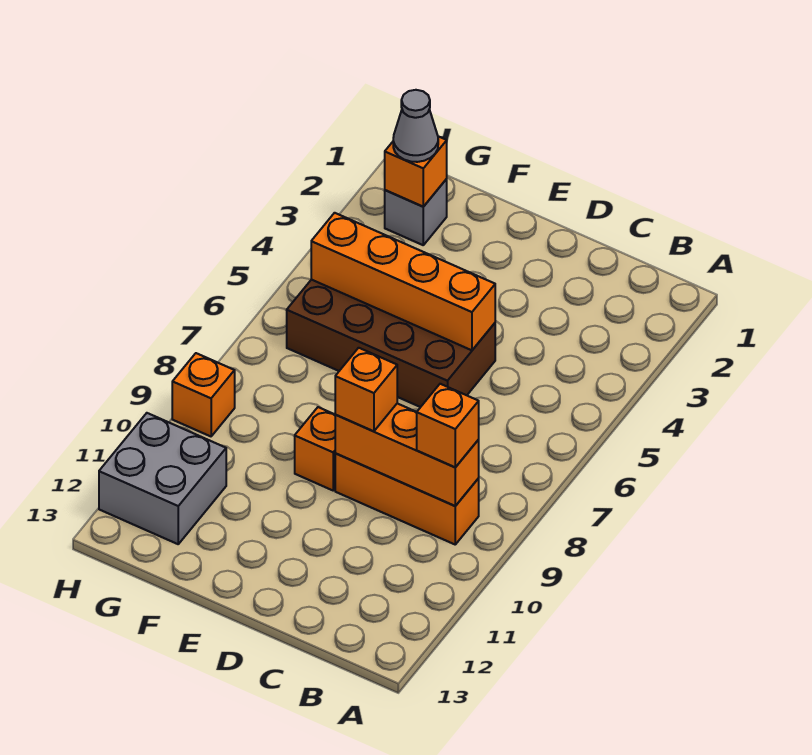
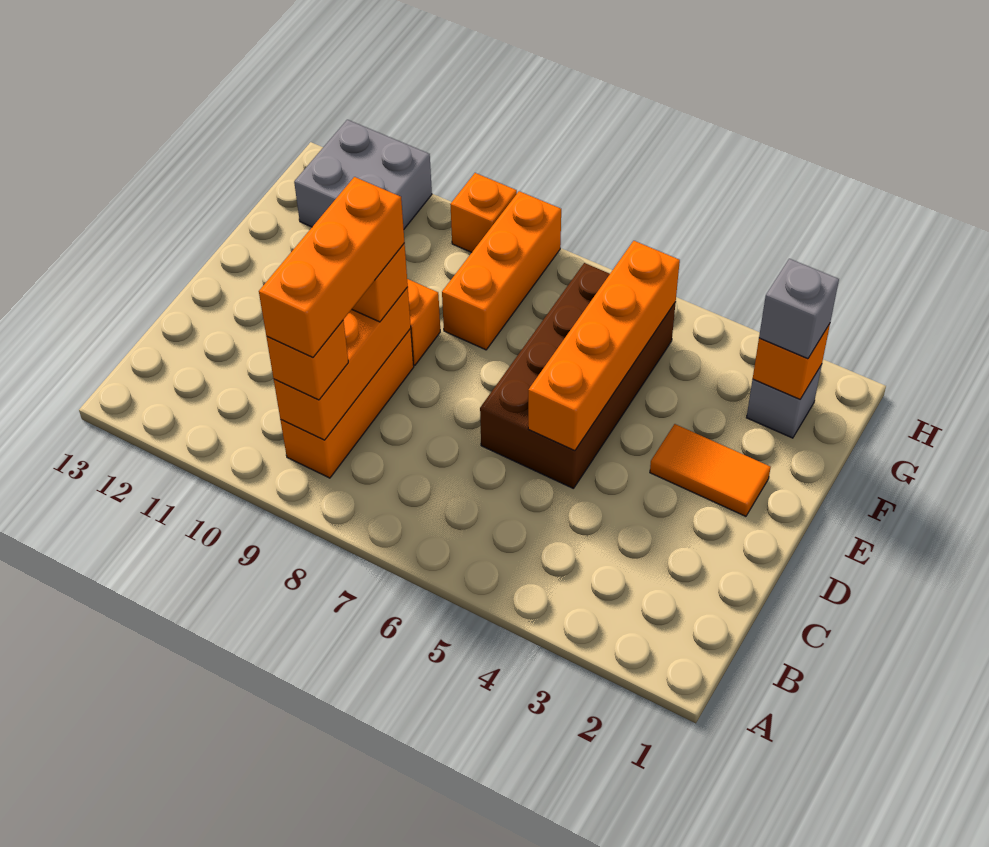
none -> orange brick B9:D9 level 4
none -> orange tile E2:E3 level 1
none -> orange brick F8:H8 level 1
grey cone G2 level 3 -> grey brick G2 level 3

